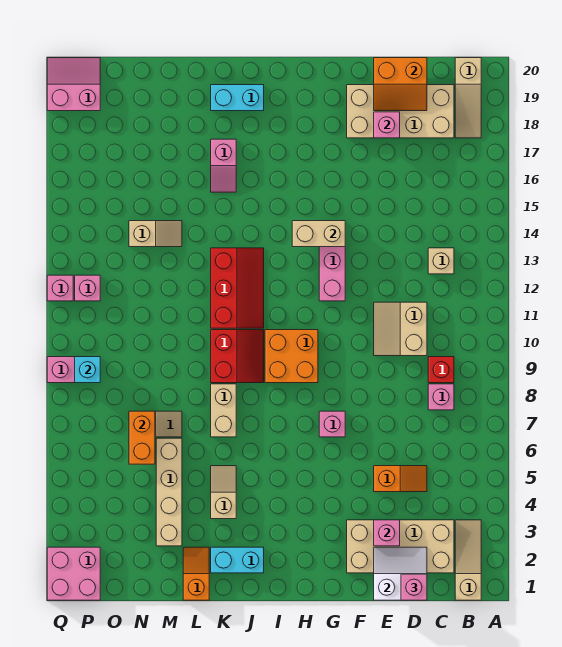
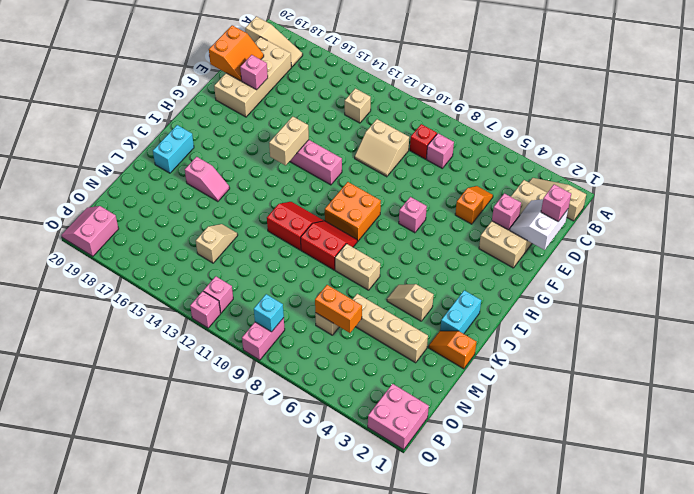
red slope J11:K13 level 1 top K -> red slope J11:K12 level 1 top K

